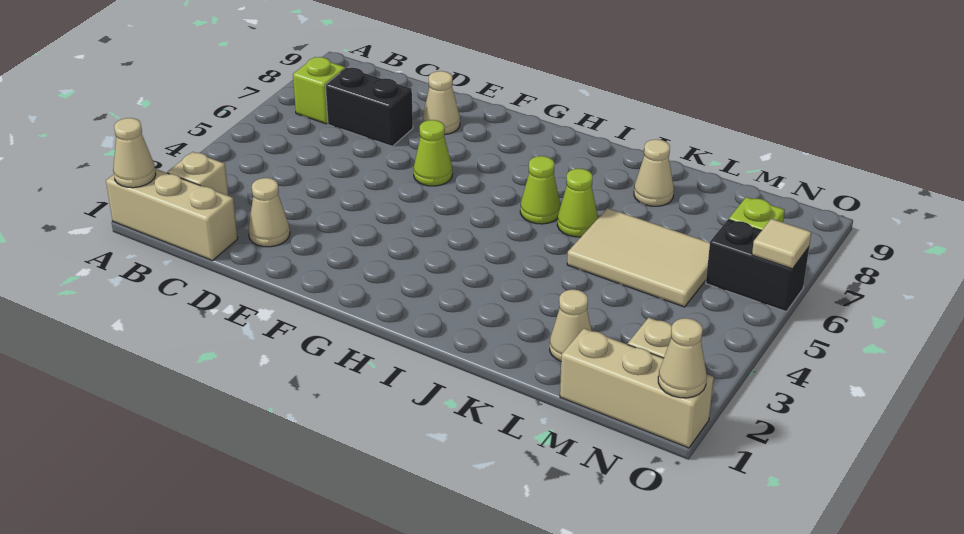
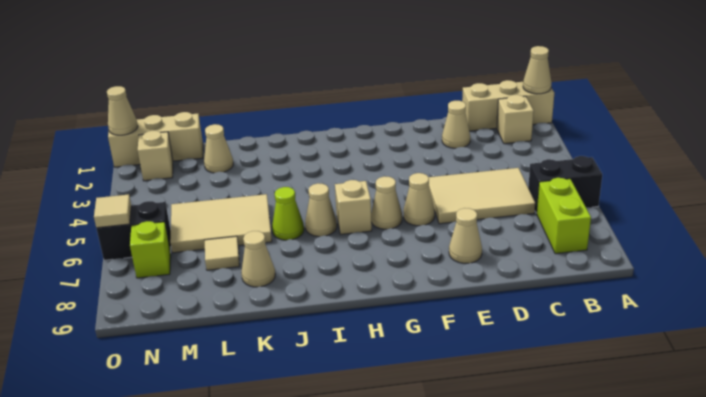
lime brick B7 level 1 -> lime brick B7:B8 level 1
none -> tan tile C5:E6 level 1
black brick C7:D7 level 1 -> black brick A6:B6 level 1
lime cone F6 level 1 -> tan cone F6 level 1
none -> tan cone G6 level 1
none -> tan brick H6 level 1
lime cone I6 level 1 -> tan cone I6 level 1
none -> tan tile L7 level 1

